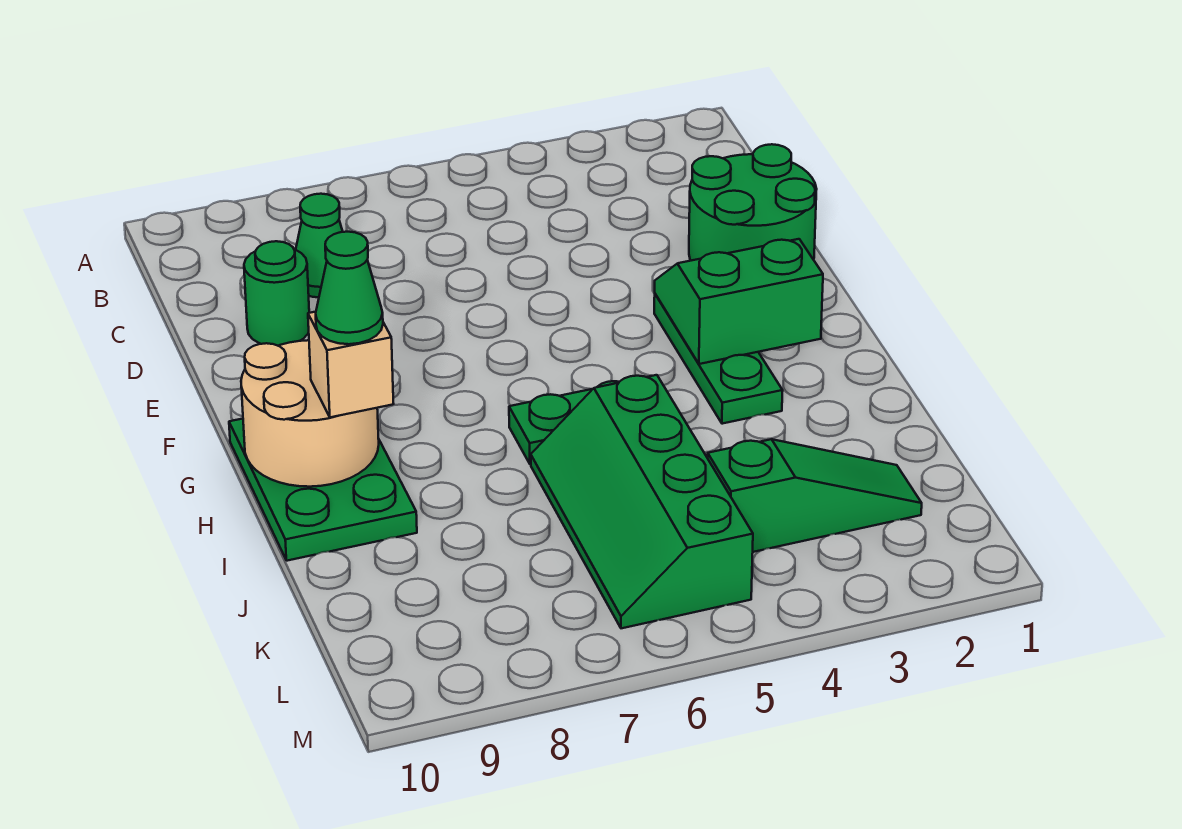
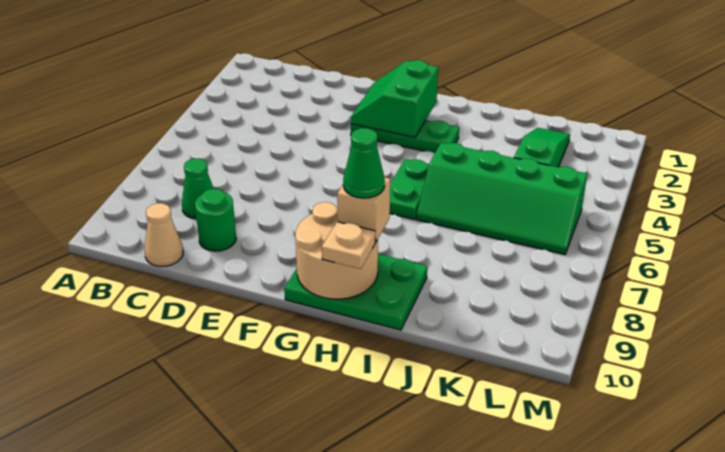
none -> tan cone C10 level 1
green round brick D1:E2 level 1 -> none
none -> tan plate H10 level 3

